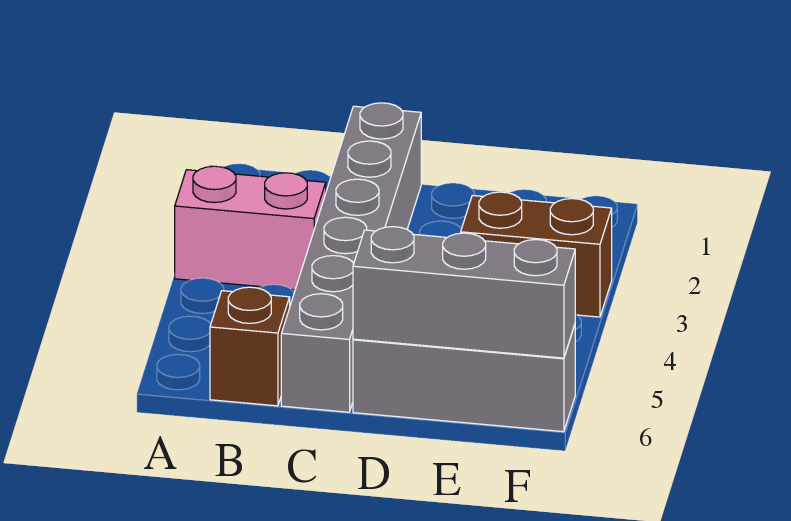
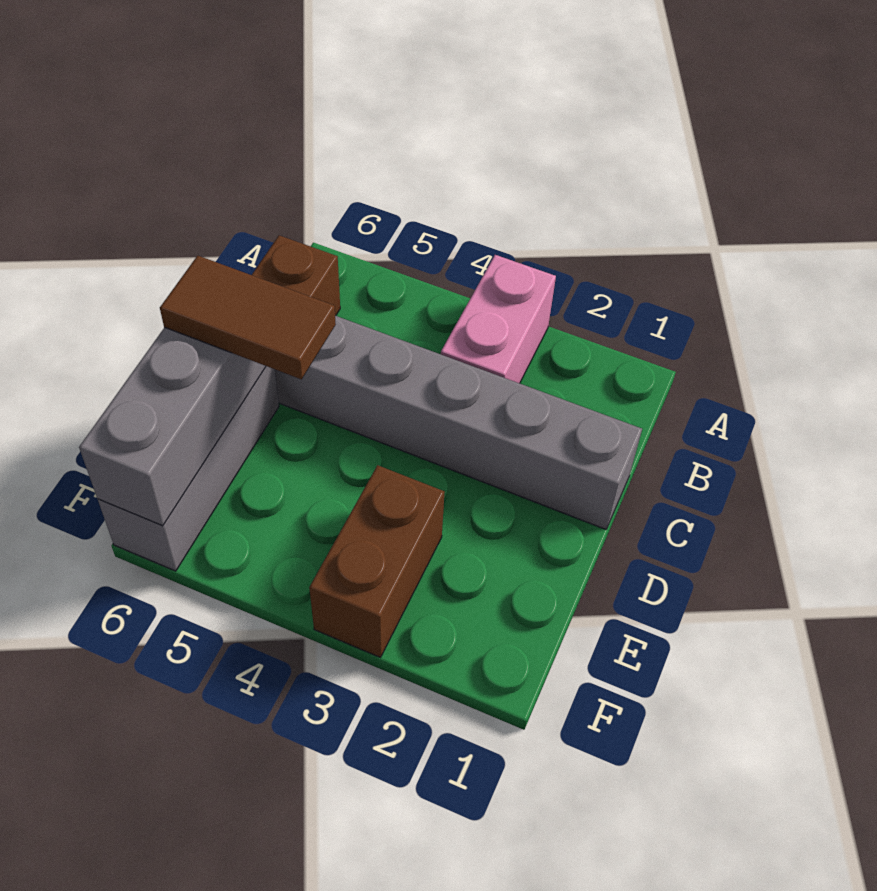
none -> brown tile D5:D6 level 3

